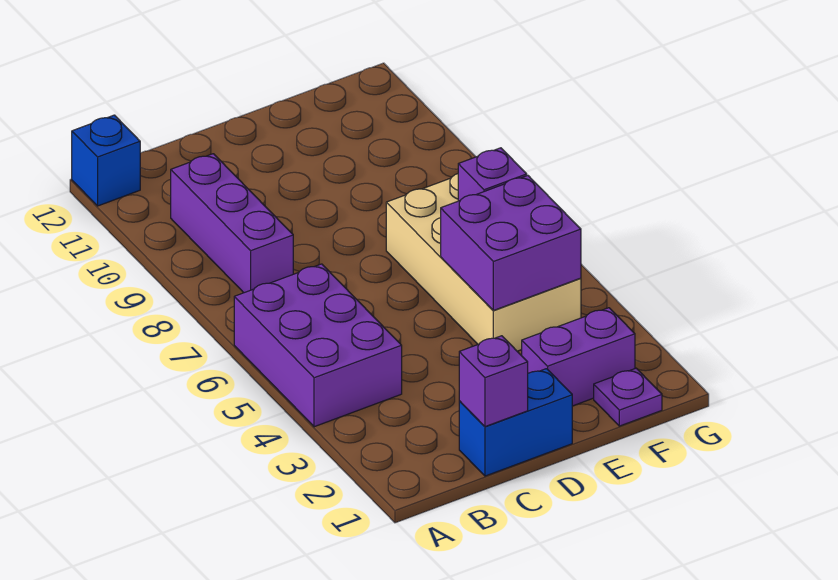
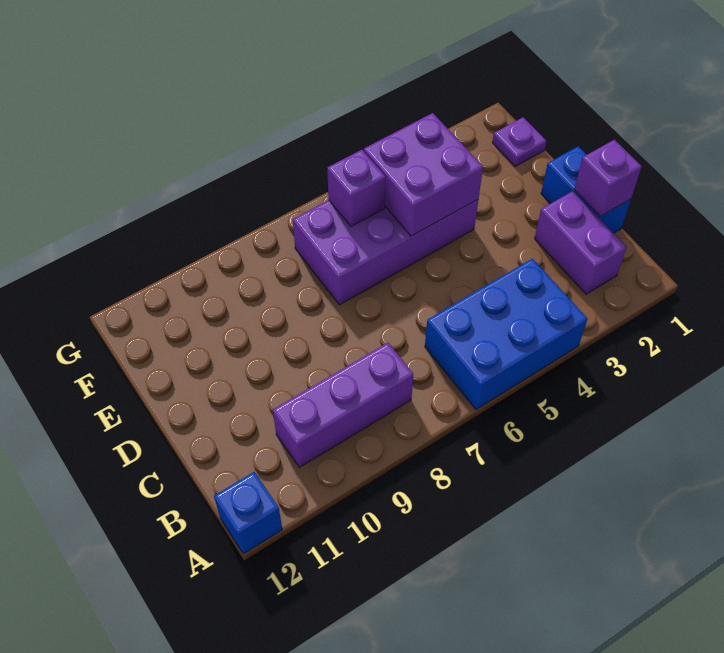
purple brick A4:B6 level 1 -> blue brick A4:B6 level 1
purple brick E2:F2 level 1 -> purple brick B2:C2 level 1
tan brick E4:F7 level 1 -> purple brick E4:F7 level 1

